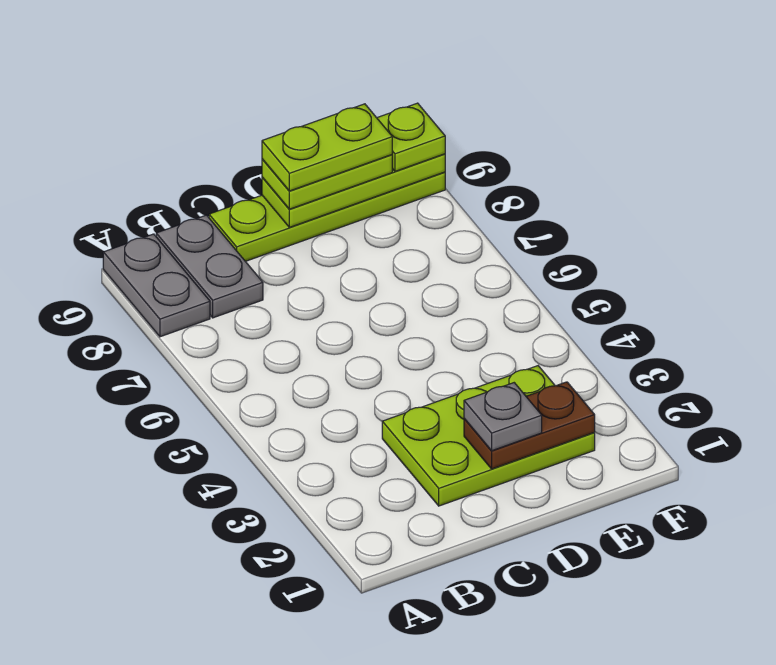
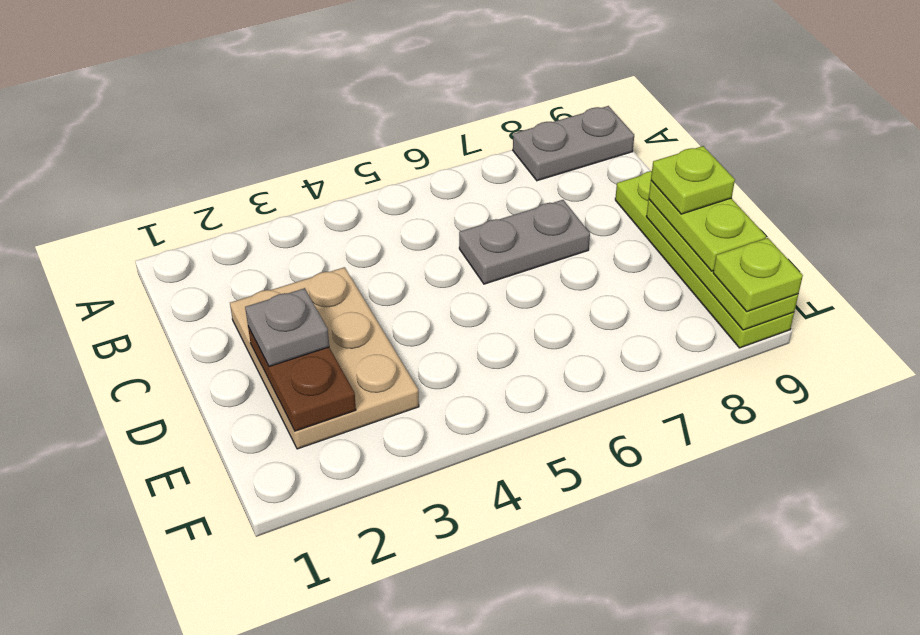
grey plate B8:B9 level 1 -> grey plate C6:C7 level 1
lime plate C2:E3 level 1 -> tan plate C2:E3 level 1
lime plate D9:E9 level 4 -> lime plate D9 level 4

